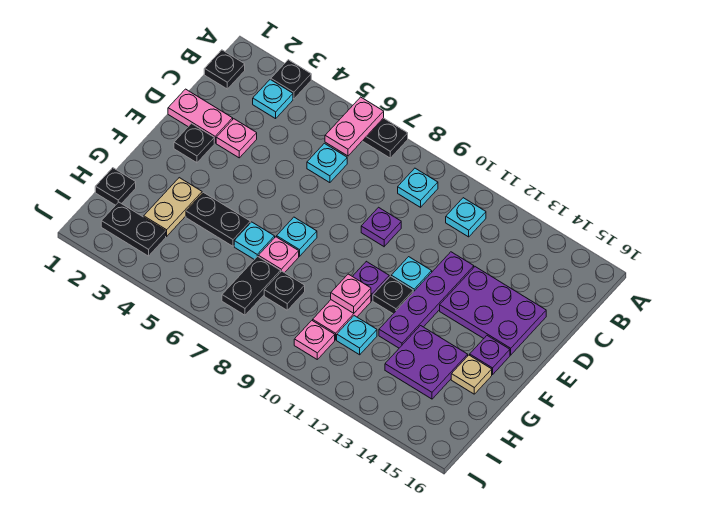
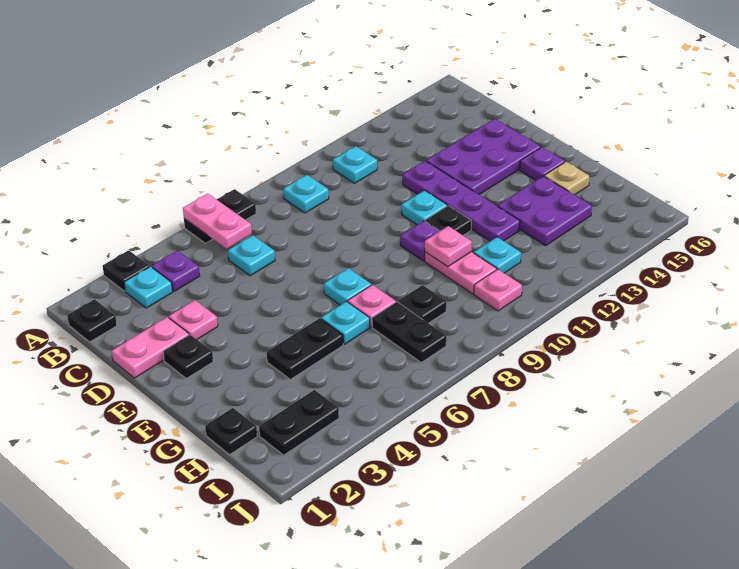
purple plate D9 level 1 -> purple plate B4 level 1
tan plate G3:H3 level 1 -> none

